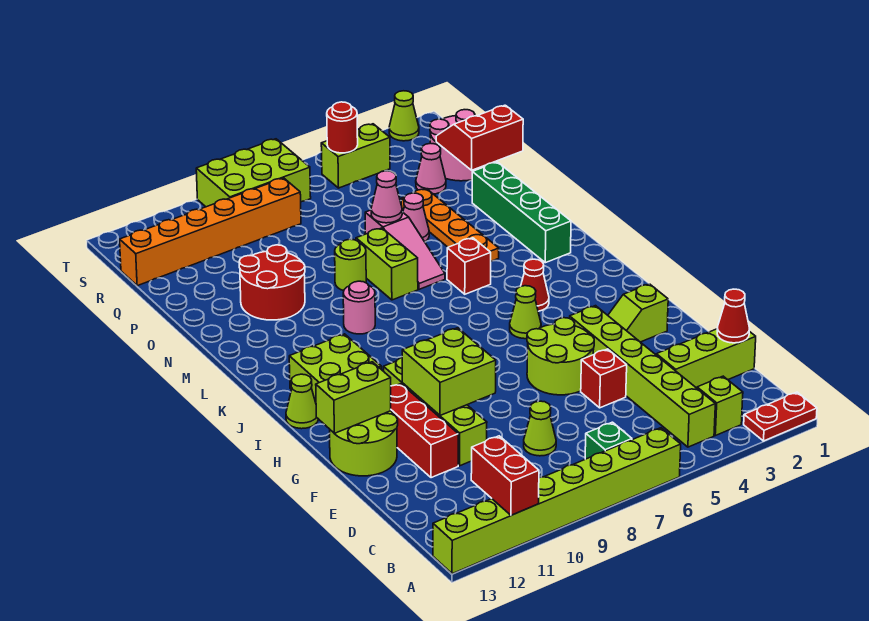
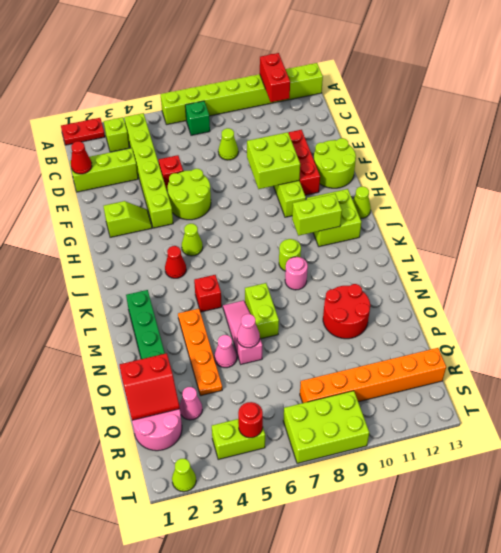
lime brick G12:G13 level 2 -> lime brick J10:J11 level 2
lime round brick N8 level 1 -> lime round brick K9 level 1

